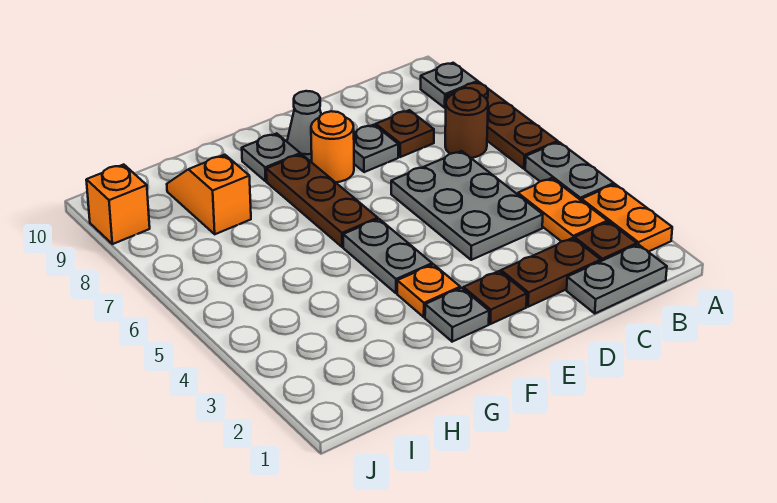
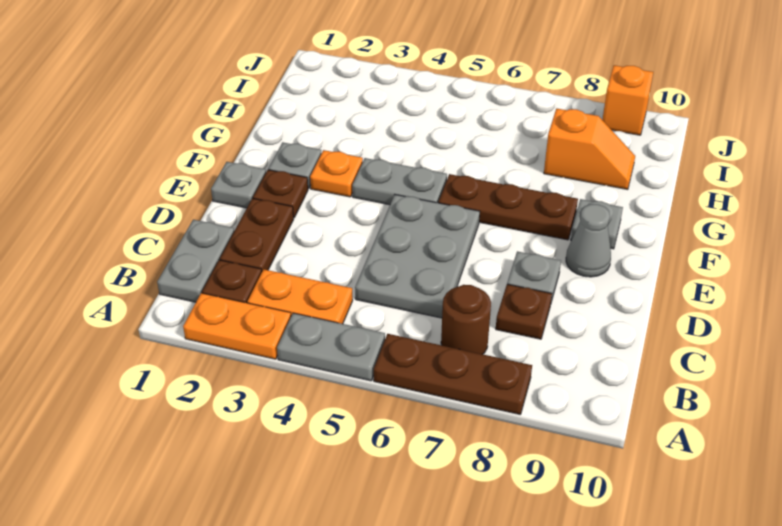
grey plate A9 level 1 -> grey plate E1 level 1
grey plate C4:D6 level 1 -> grey plate C5:E6 level 1
orange round brick E8 level 1 -> none

